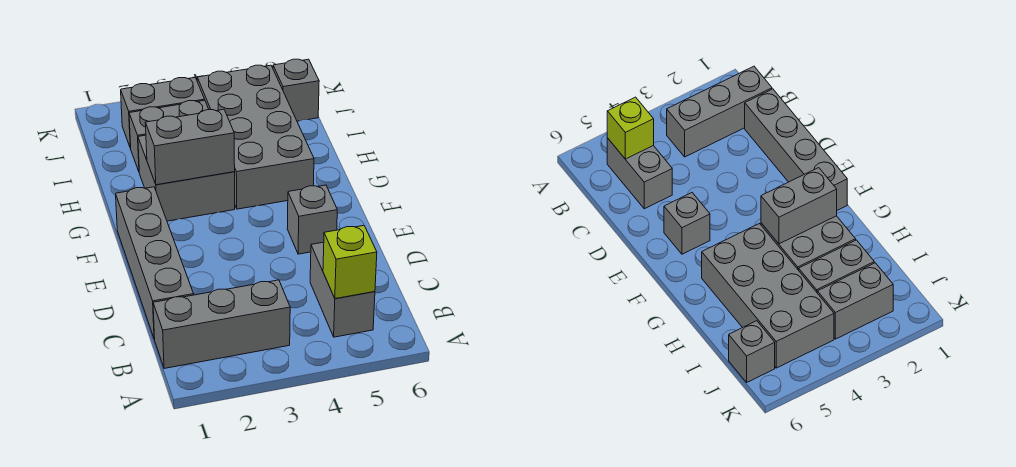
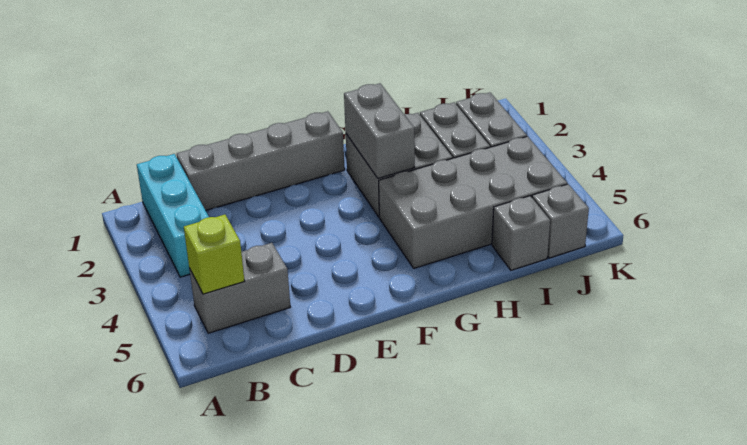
grey brick B1:B3 level 1 -> cyan brick B1:B3 level 1
grey brick E5 level 1 -> grey brick I6 level 1

